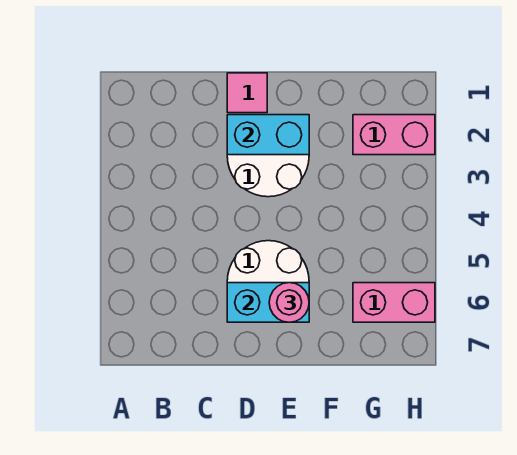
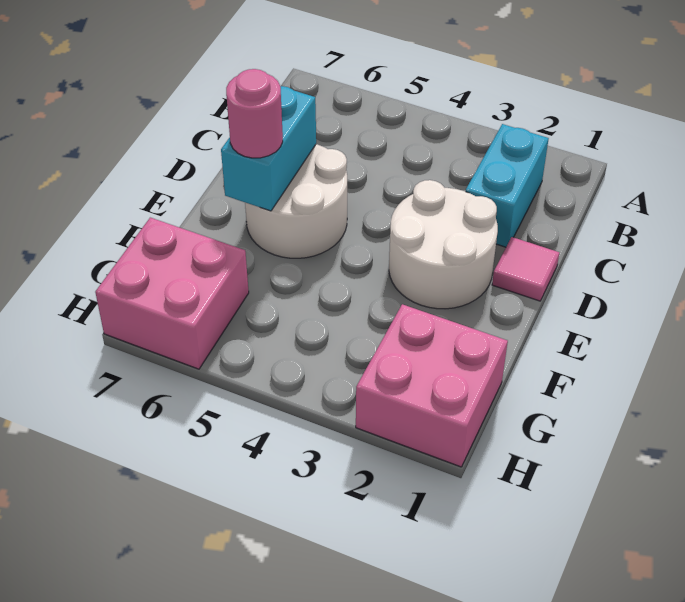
cyan brick D2:E2 level 2 -> cyan brick B2:C2 level 1
pink brick G2:H2 level 1 -> pink brick G1:H2 level 1
pink brick G6:H6 level 1 -> pink brick G6:H7 level 1

